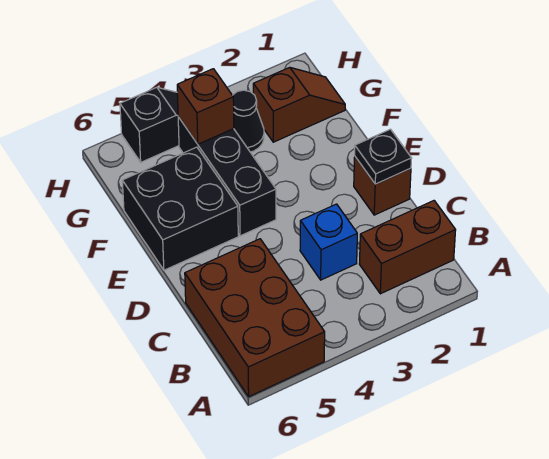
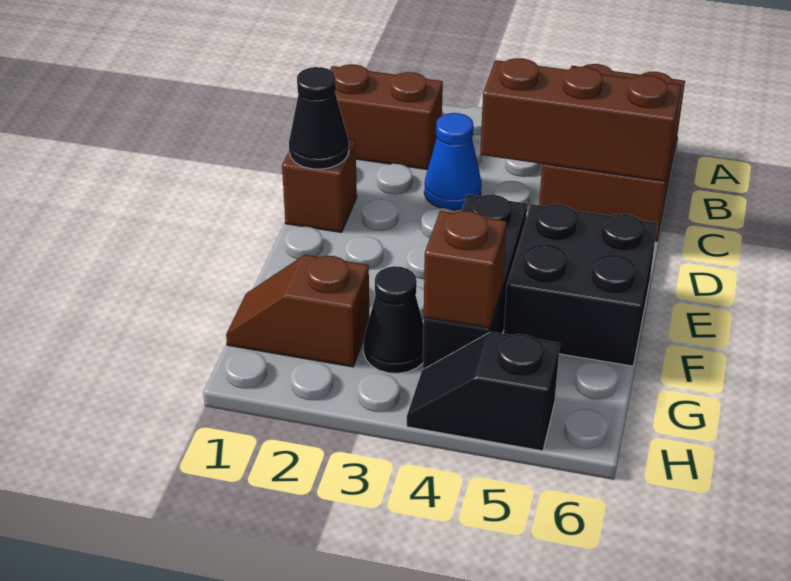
blue brick C3 level 1 -> blue cone C3 level 1
none -> brown brick C4:C6 level 2
black plate D1 level 2 -> black cone D1 level 2

